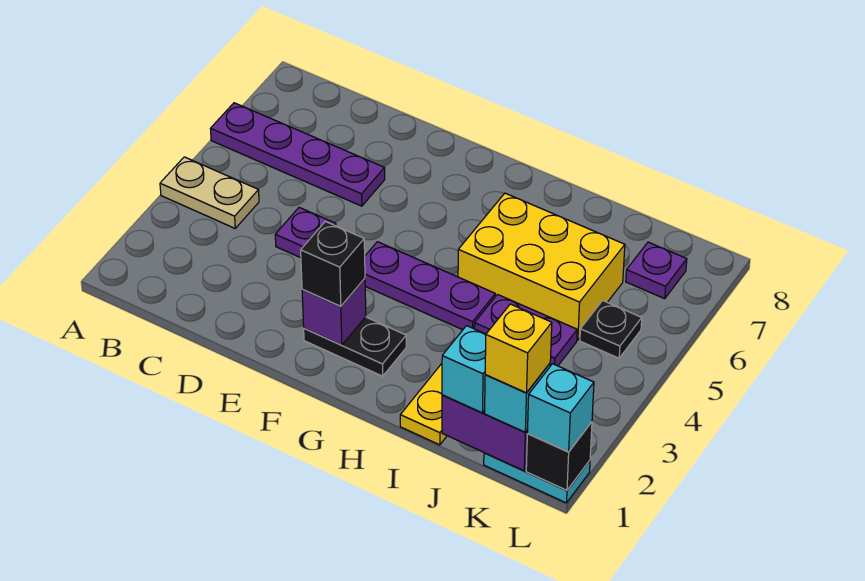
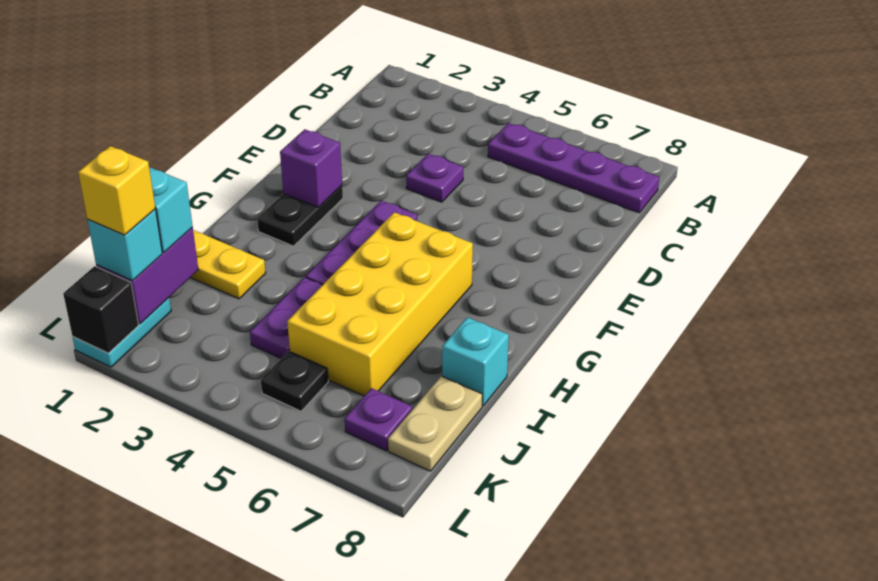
tan plate A4:B4 level 1 -> tan plate J8:K8 level 1
purple plate A6:D6 level 1 -> purple plate B5:B8 level 1
black brick F2 level 3 -> none
yellow brick H5:J6 level 1 -> yellow brick G5:J6 level 1
cyan brick L1 level 3 -> cyan brick I8 level 1

